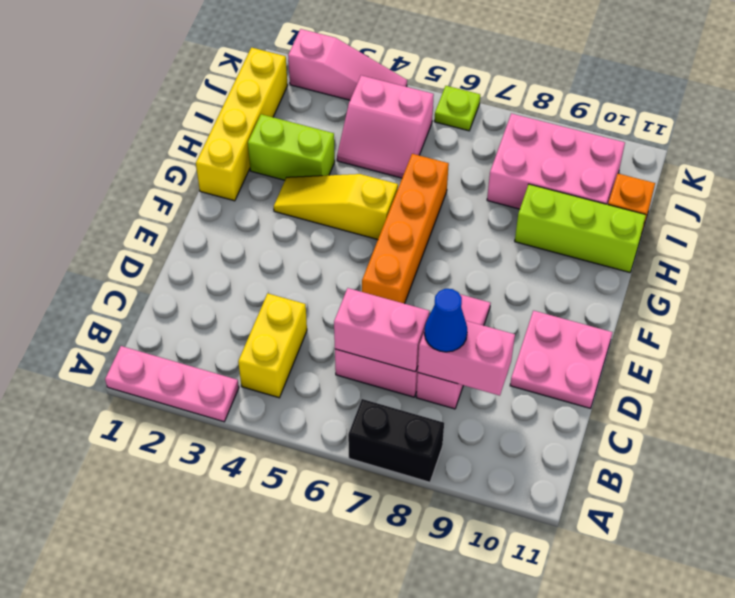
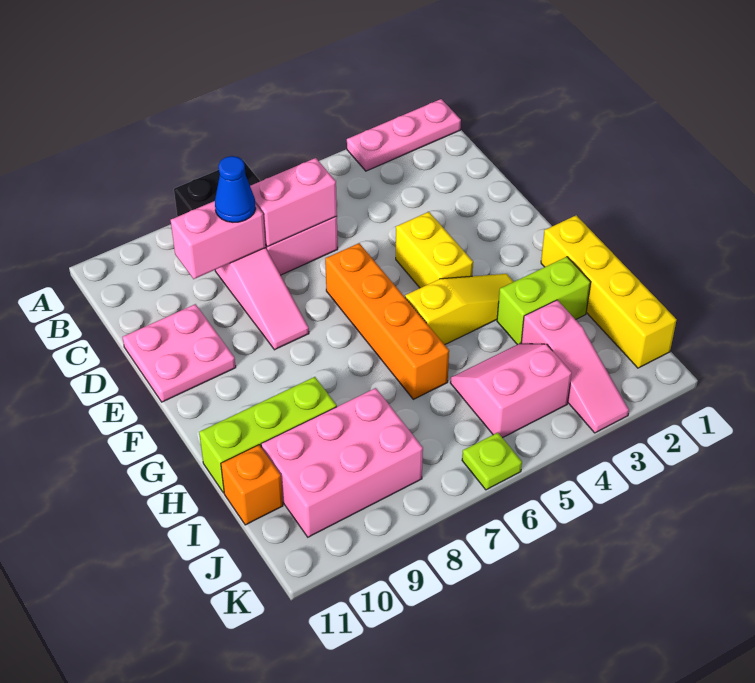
yellow brick B4:C4 level 1 -> yellow brick E4:F4 level 1
pink slope K2:K4 level 1 top 2 -> pink slope I3:K3 level 1 top I

